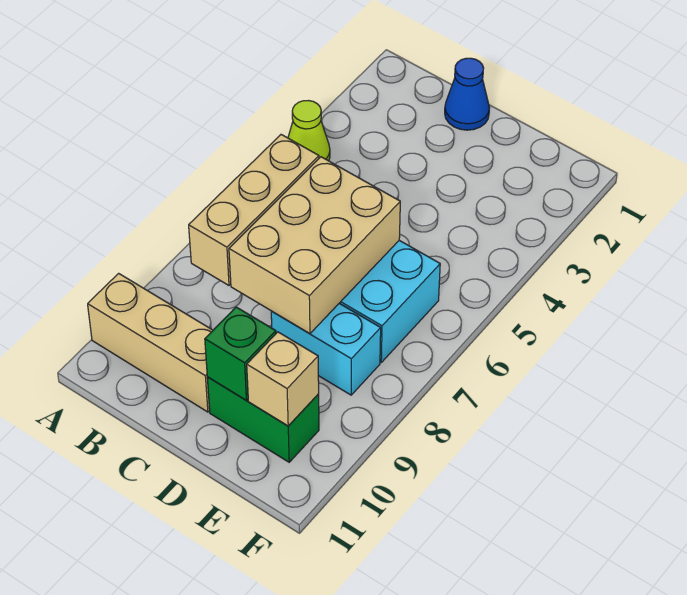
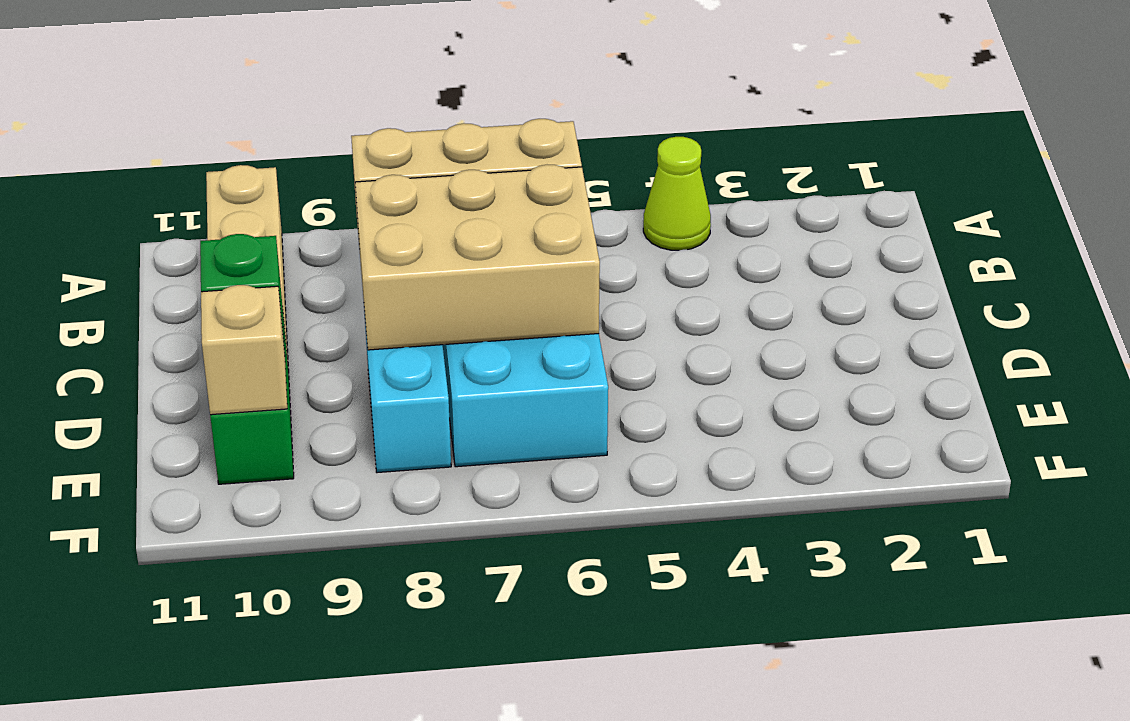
blue cone C1 level 1 -> none

